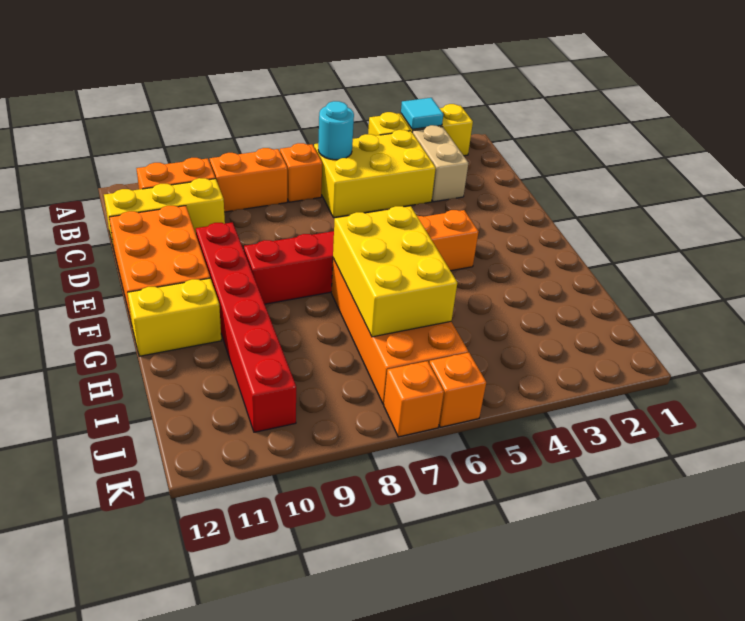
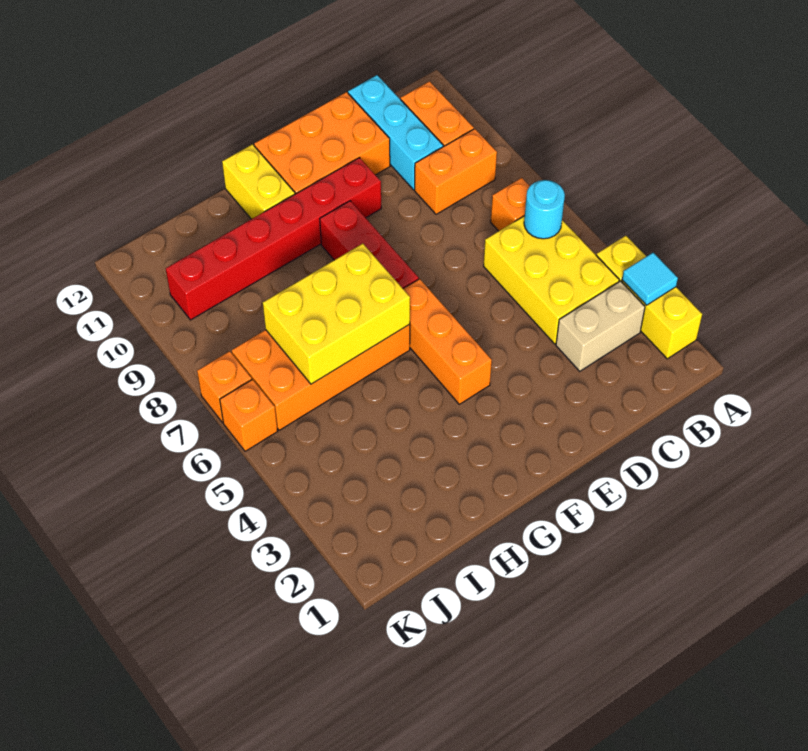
orange brick B8:B9 level 1 -> orange brick B9:C9 level 1
yellow brick C10:C12 level 1 -> cyan brick C10:C12 level 1

